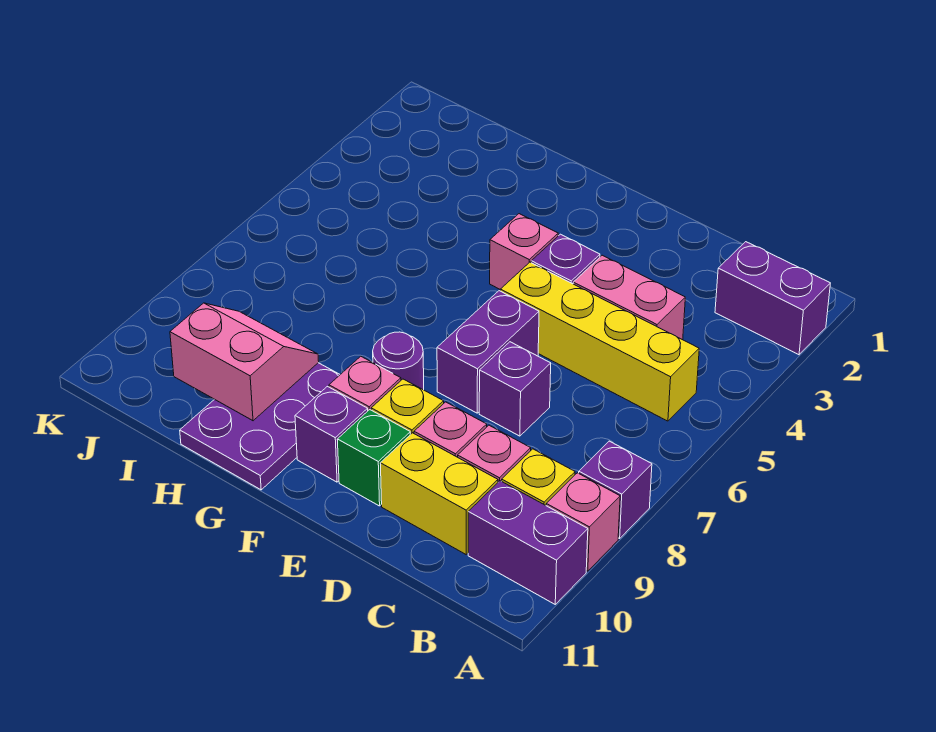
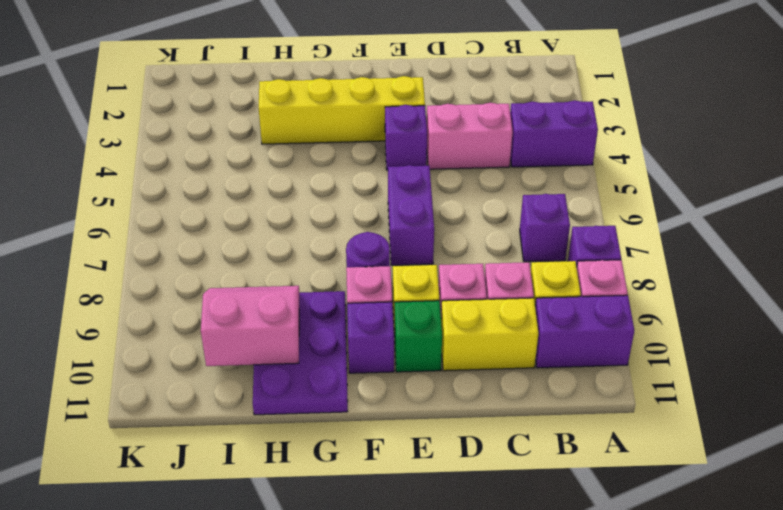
purple brick A2:B2 level 1 -> purple brick A4:B4 level 1
yellow brick B5:E5 level 1 -> yellow brick E3:H3 level 1
purple brick D7 level 1 -> purple brick B7 level 1
pink brick F4 level 1 -> none

